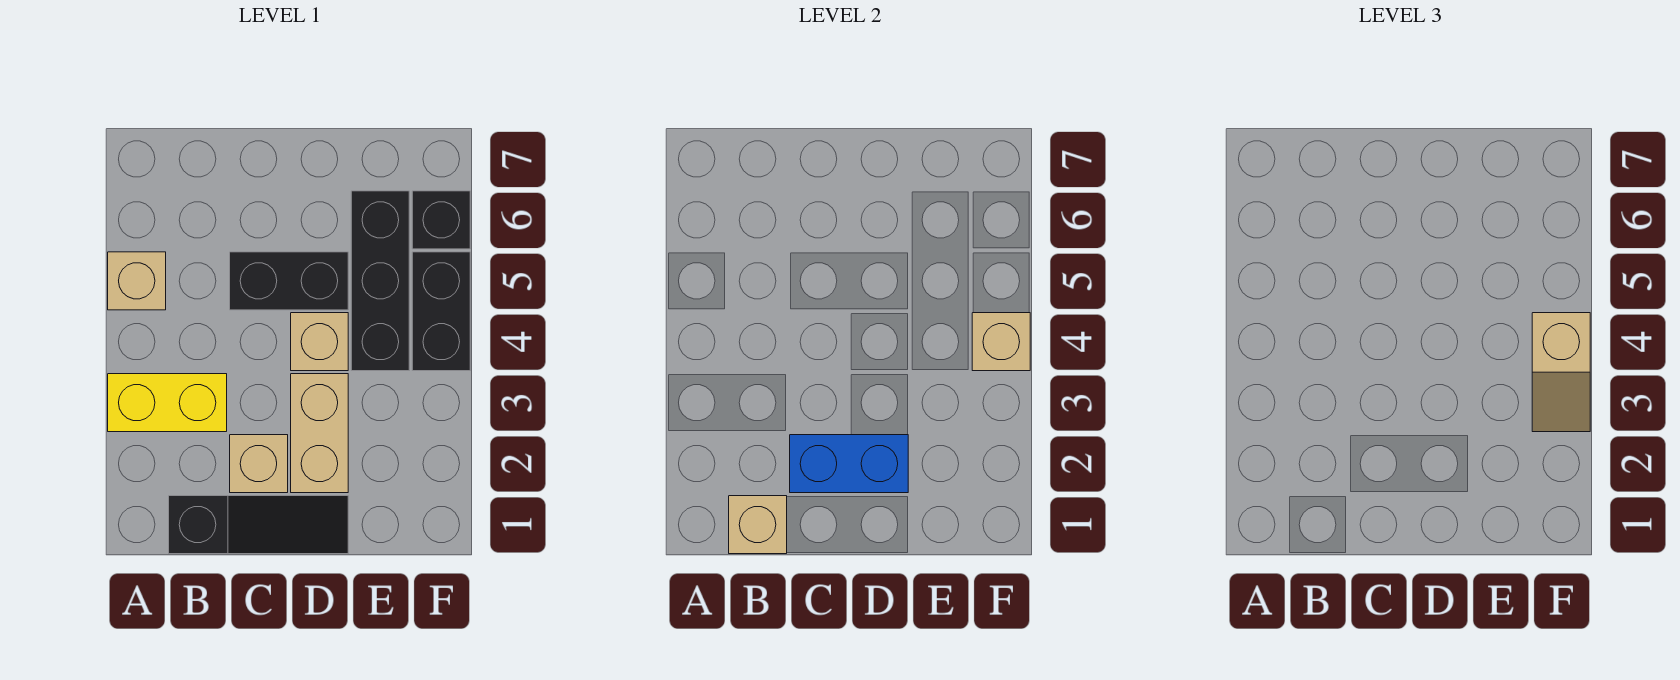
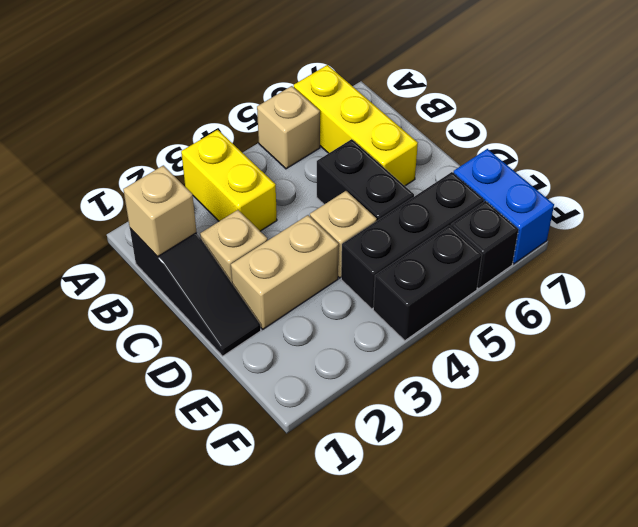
none -> yellow brick A6:C6 level 1
blue brick C2:D2 level 2 -> blue brick E7:F7 level 1
tan slope F3:F4 level 3 top 4 -> none
tan brick F4 level 2 -> none

